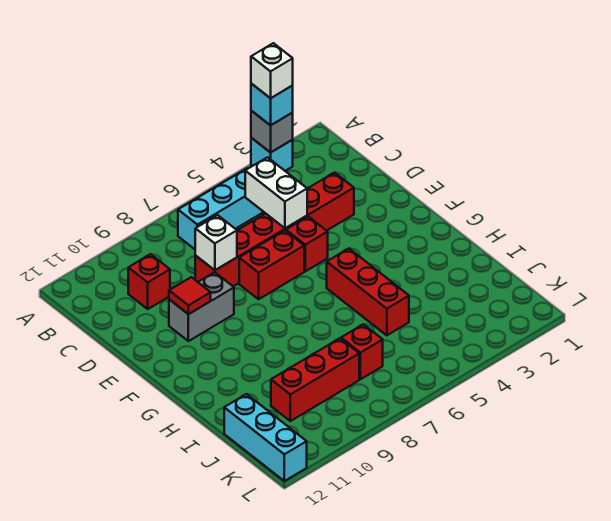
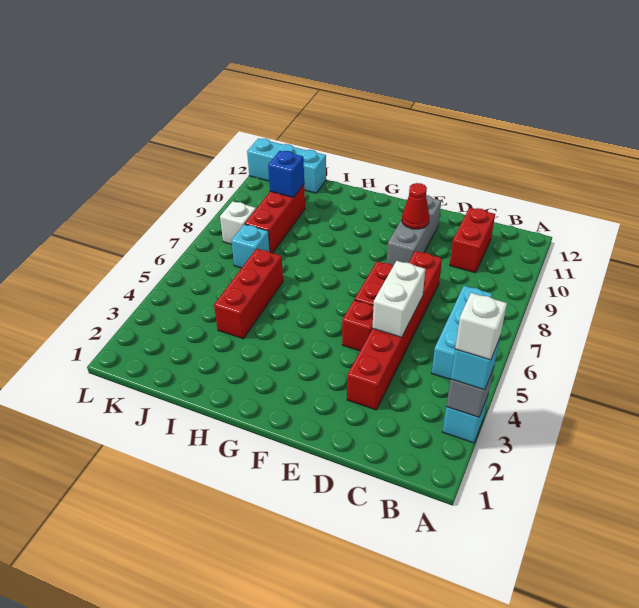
white brick C5:D5 level 2 -> white brick D5:D6 level 2
red brick C10 level 1 -> red brick C10:C11 level 1
white brick D8 level 2 -> white brick K8 level 1
grey brick E9:E10 level 1 -> grey brick E9:E11 level 1
red tile E10 level 2 -> red cone E10 level 2
red brick G5:I5 level 1 -> red brick I4:I6 level 1
red brick J7 level 1 -> cyan brick J7 level 1
none -> blue brick J10 level 2

